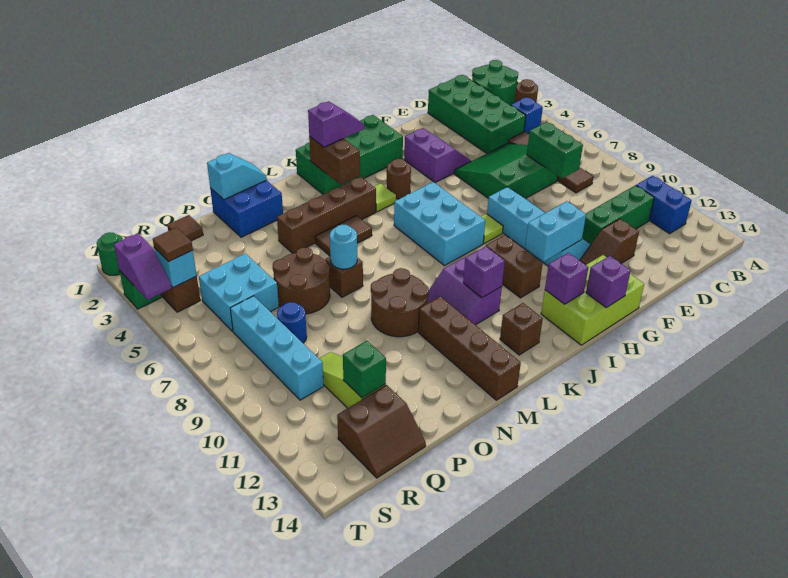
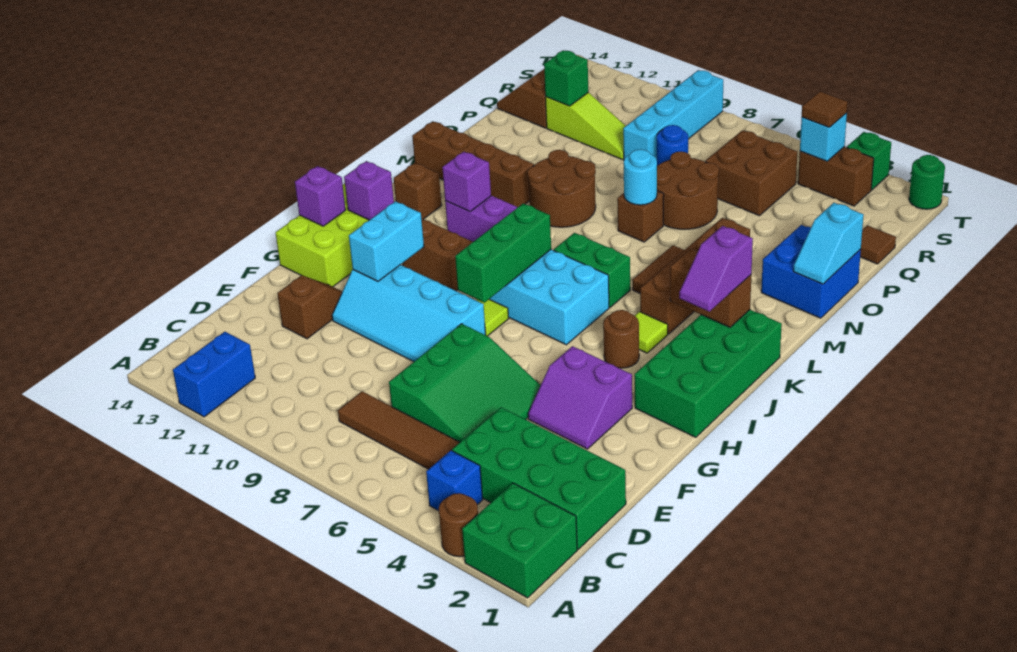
green round brick A1:B2 level 1 -> green brick A1:B2 level 1
blue brick B11:B12 level 1 -> blue brick A12:B12 level 1
green brick C11:E11 level 1 -> green brick H8:J8 level 2
green brick D7:D8 level 2 -> green brick K6:K7 level 1
cyan brick Q5:R6 level 1 -> brown brick Q5:R6 level 1
cyan brick R7:R10 level 1 -> cyan brick Q9:T9 level 1
purple slope T3:T4 level 2 top 3 -> none

